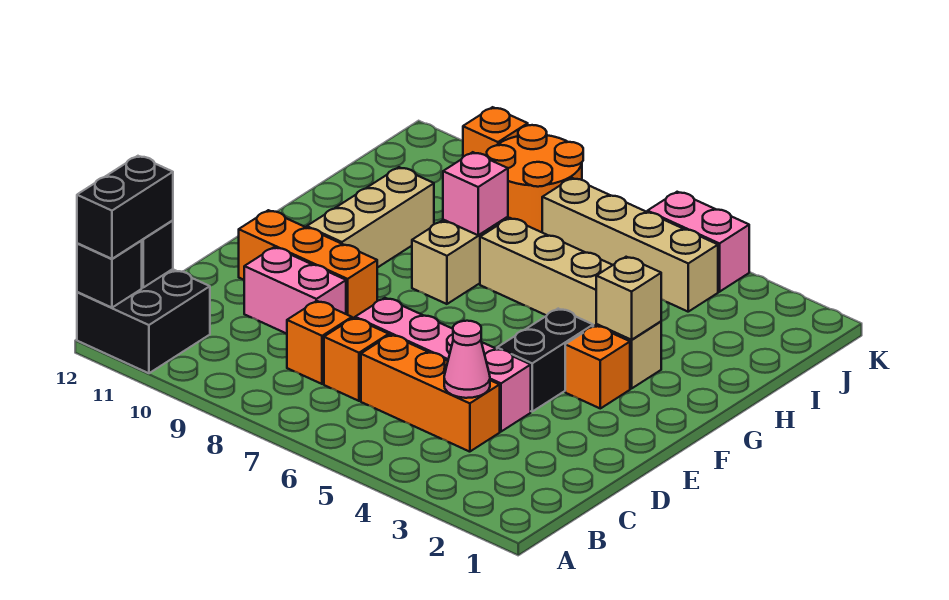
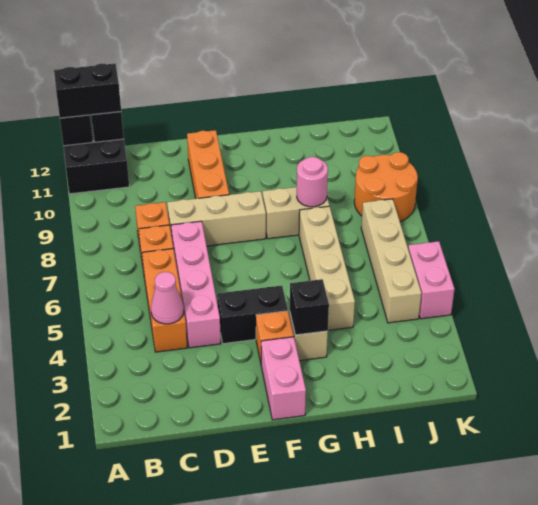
pink brick D9:D10 level 1 -> pink brick F1:F2 level 1
tan brick F10:H10 level 1 -> tan brick D8:F8 level 1
tan brick G3 level 2 -> black brick G3 level 2
pink brick H8 level 2 -> pink round brick H8 level 2
orange brick K10 level 1 -> none

